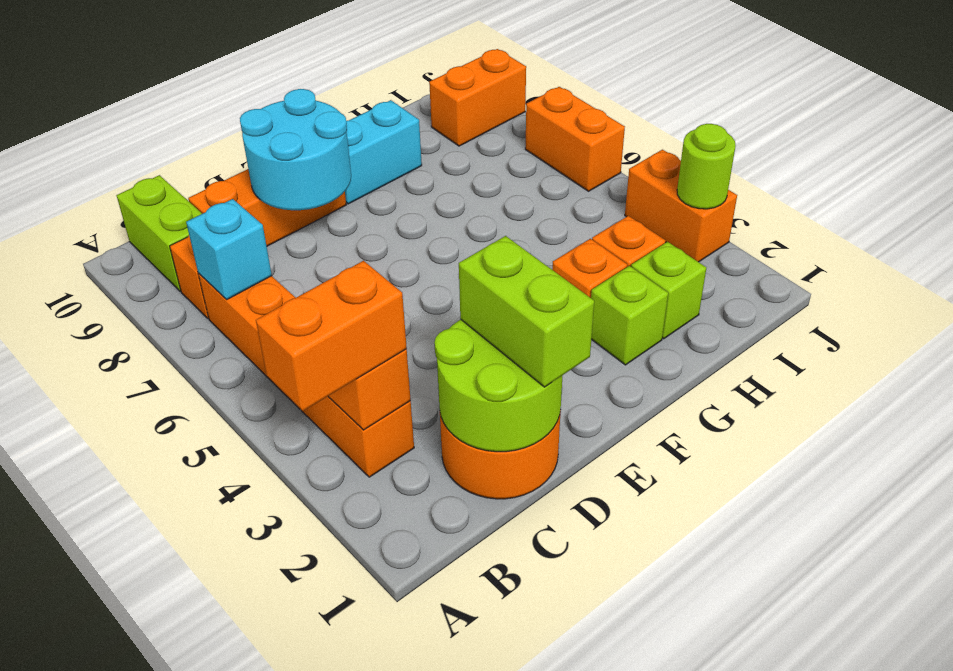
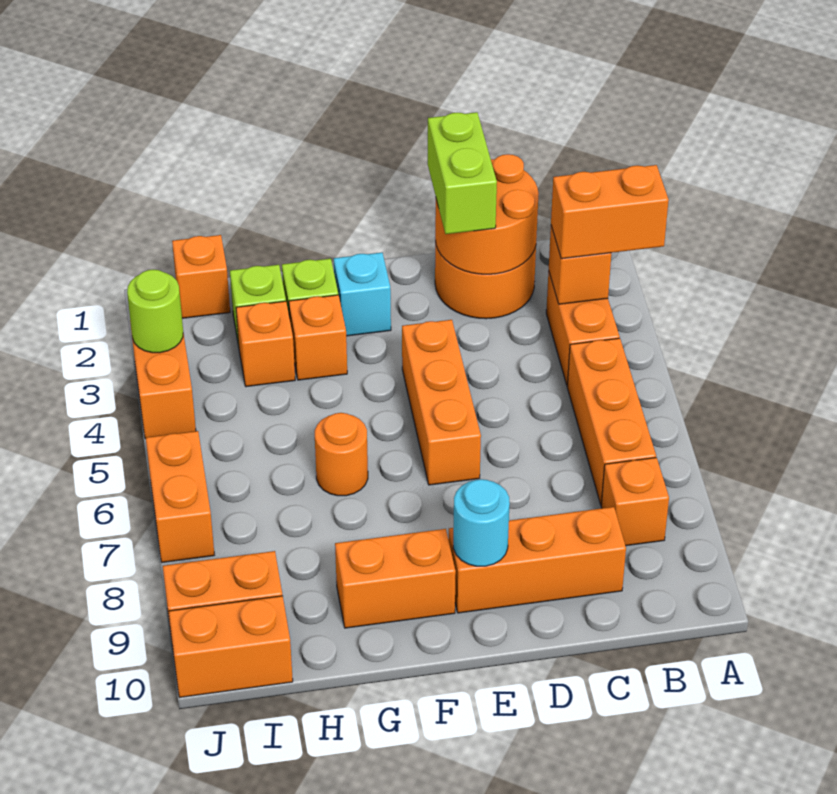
cyan brick B7 level 2 -> cyan brick F2 level 1
lime brick B9:B10 level 1 -> none
lime round brick C1:D2 level 2 -> orange round brick C1:D2 level 2
cyan round brick D8:E9 level 2 -> cyan round brick E9 level 2
none -> orange brick E4:E6 level 1
cyan brick F9:G9 level 1 -> orange brick F9:G9 level 1
none -> orange round brick G6 level 1
none -> orange brick I1 level 1
none -> orange brick I10:J10 level 1

